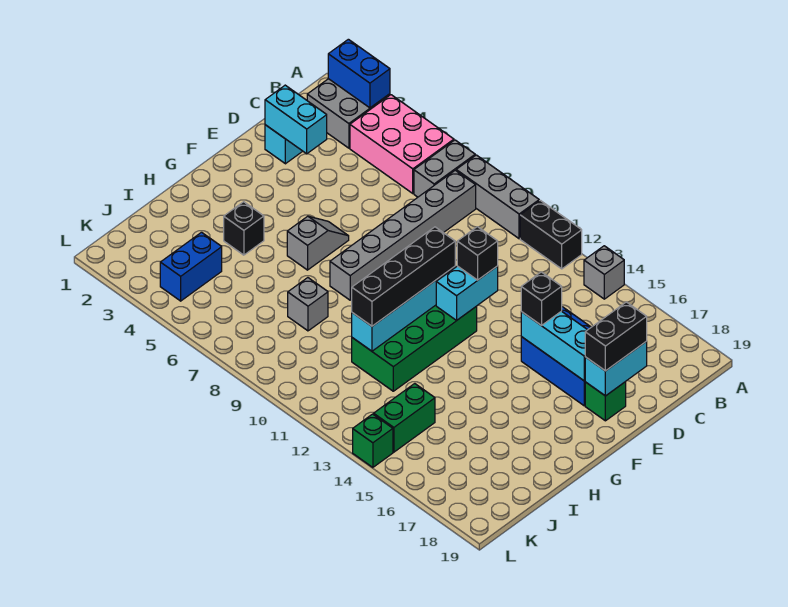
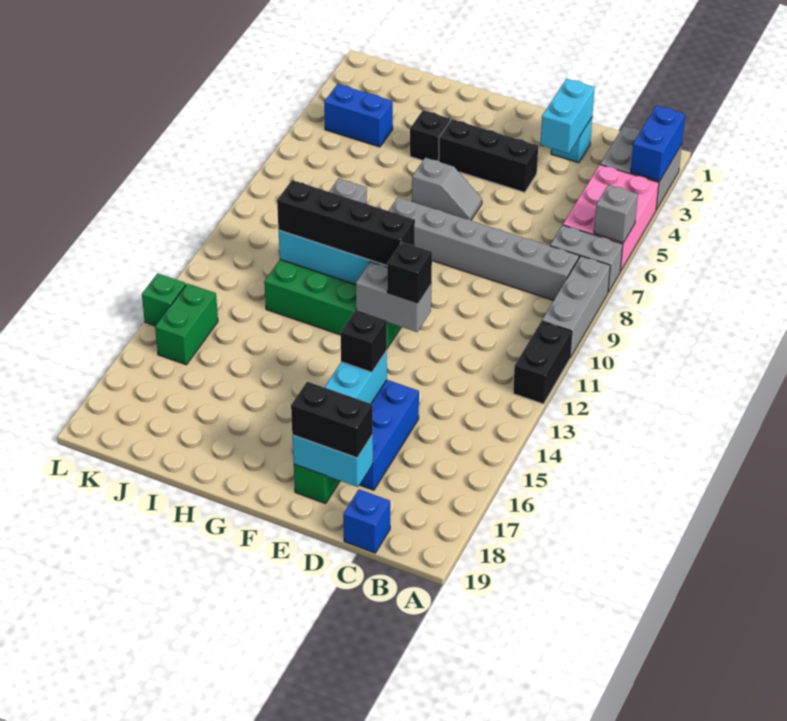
grey brick A14 level 1 -> grey brick A6 level 2
none -> blue brick C19 level 1
none -> black brick E4:G4 level 1
cyan brick E12:F12 level 2 -> grey brick E12:F12 level 2
green brick J14:K14 level 1 -> green brick K14:K15 level 1

